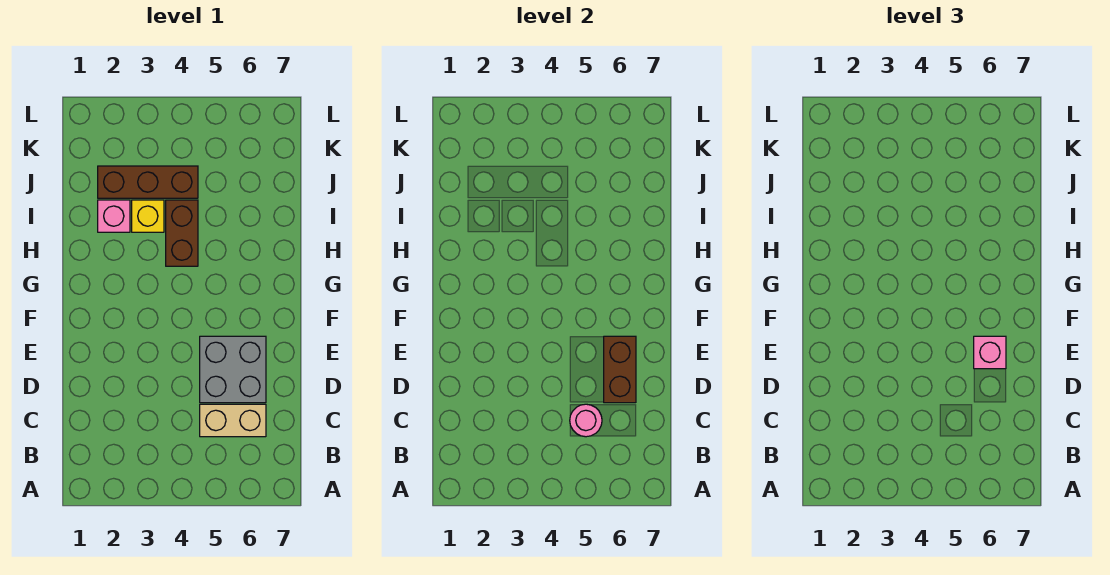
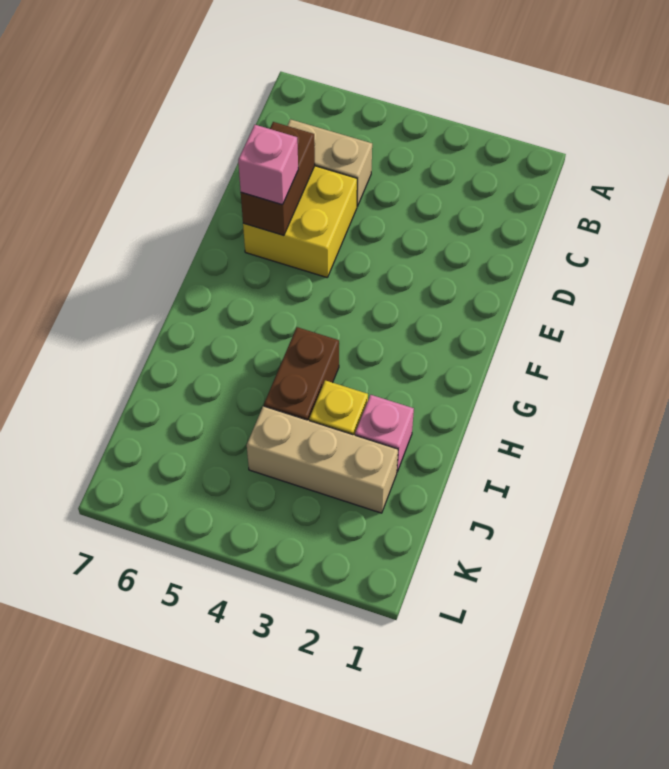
pink round brick C5 level 2 -> none
grey brick D5:E6 level 1 -> yellow brick D5:E6 level 1
brown brick J2:J4 level 1 -> tan brick J2:J4 level 1

